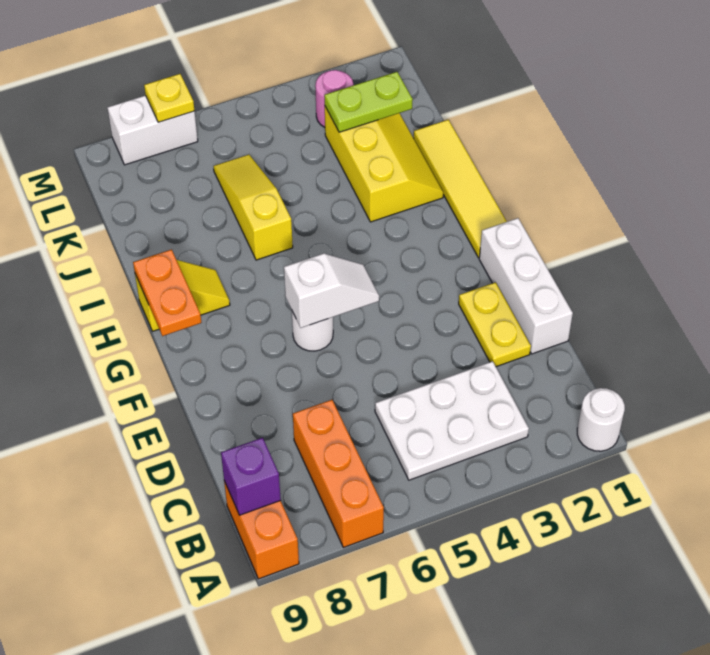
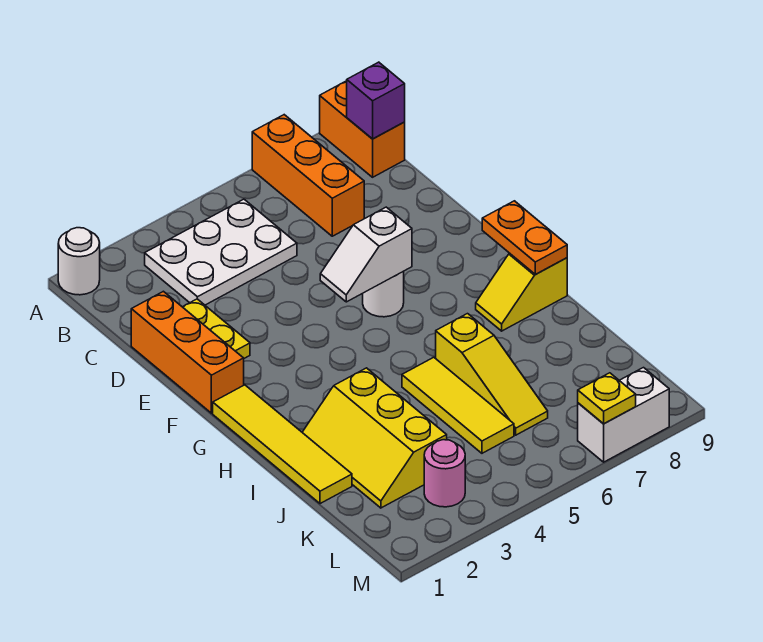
white brick D1:F1 level 1 -> orange brick D1:F1 level 1
none -> yellow tile I5:K5 level 1
lime plate K2:K3 level 2 -> none

